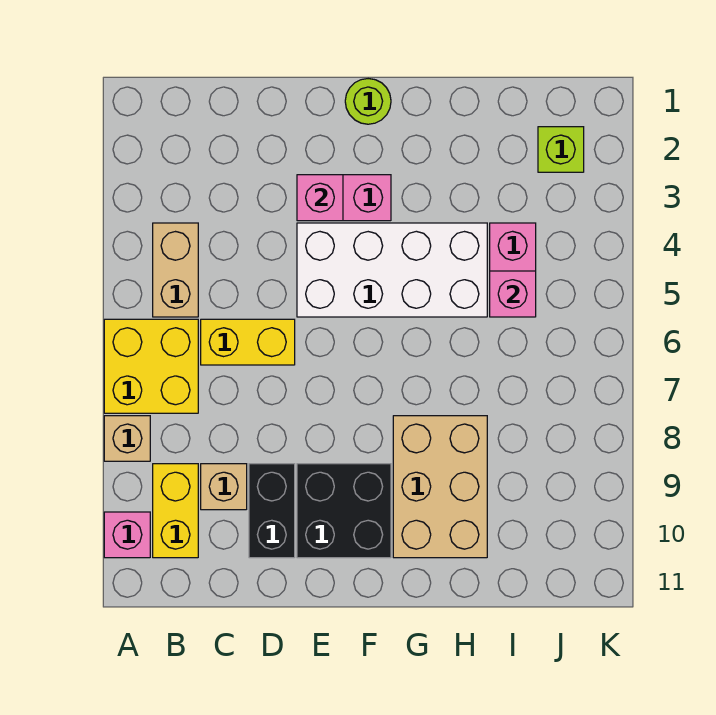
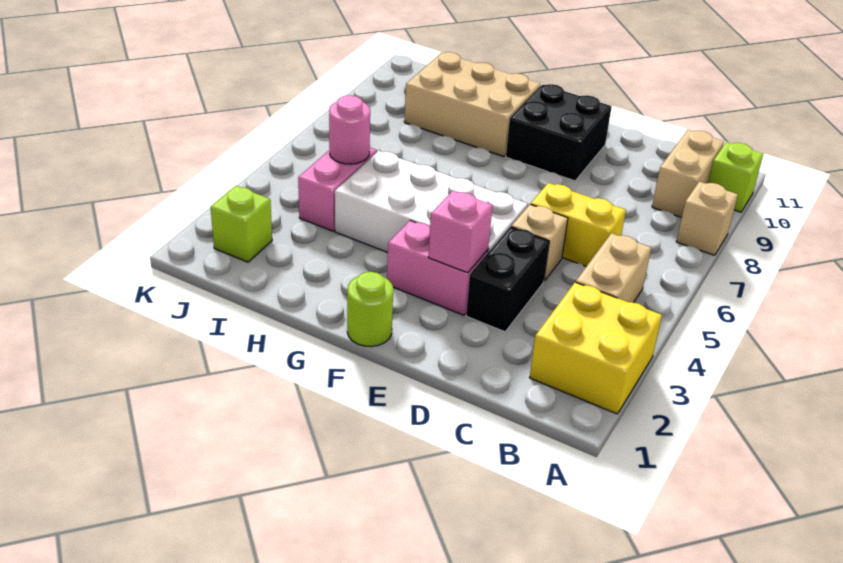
yellow brick A6:B7 level 1 -> yellow brick A2:B3 level 1
pink brick A10 level 1 -> lime brick A10 level 1
yellow brick B9:B10 level 1 -> tan brick B9:B10 level 1
tan brick C9 level 1 -> tan brick D5 level 1
black brick D9:D10 level 1 -> black brick D3:D4 level 1
tan brick G8:H10 level 1 -> tan brick G9:I10 level 1
pink brick I5 level 2 -> pink round brick I5 level 2

